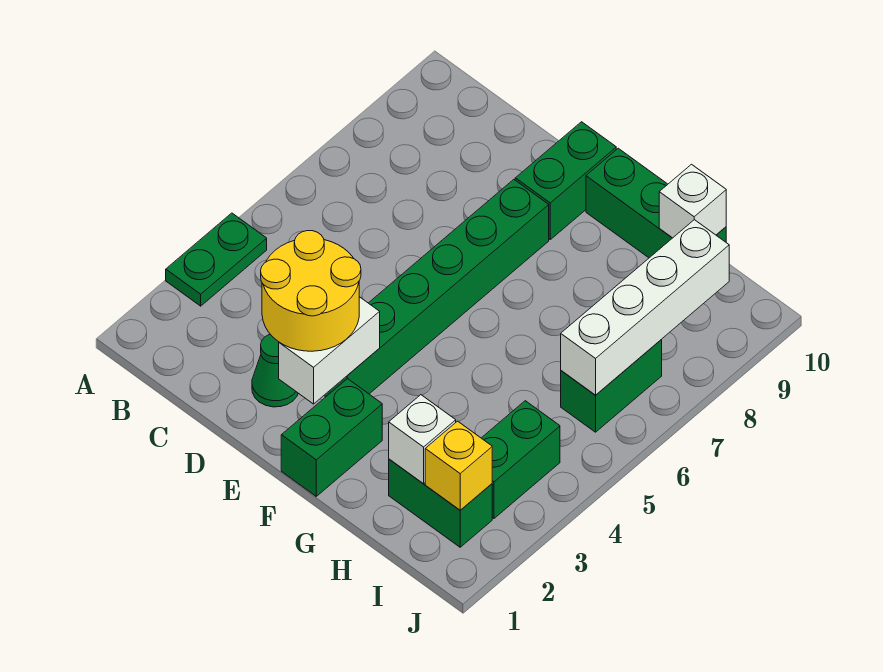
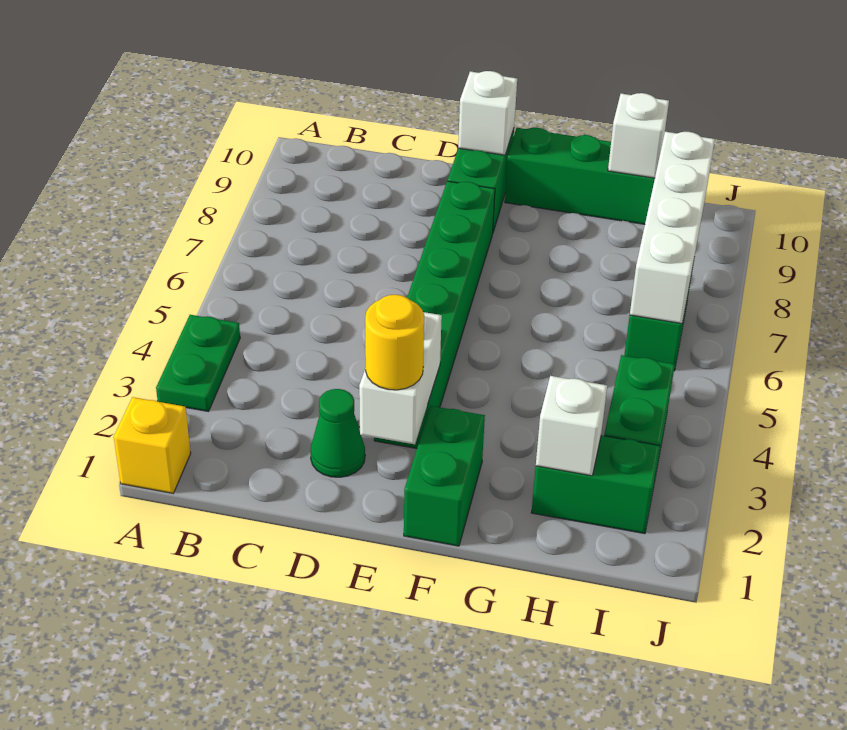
yellow round brick D2:E3 level 3 -> yellow round brick E2 level 3
none -> white brick E10 level 2
yellow brick I2 level 2 -> yellow brick A1 level 1

